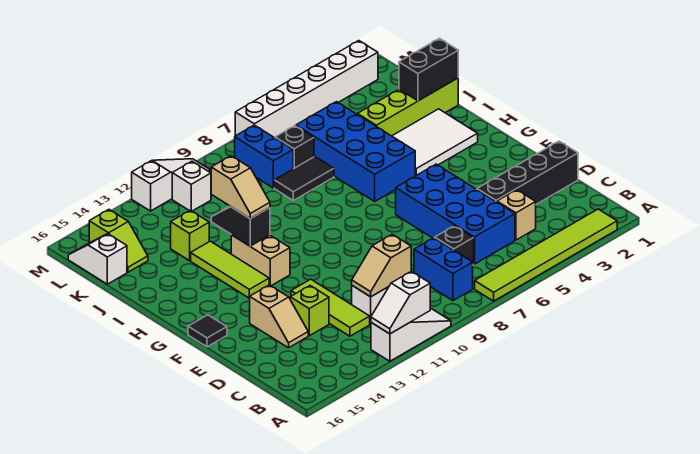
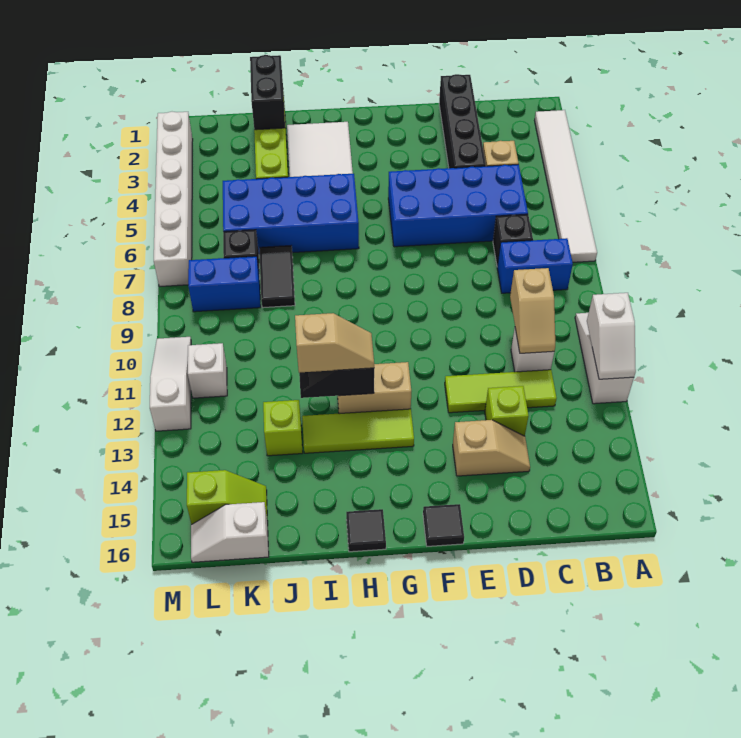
lime tile A2:A7 level 1 -> white tile A2:A7 level 1
none -> black tile H16 level 1

